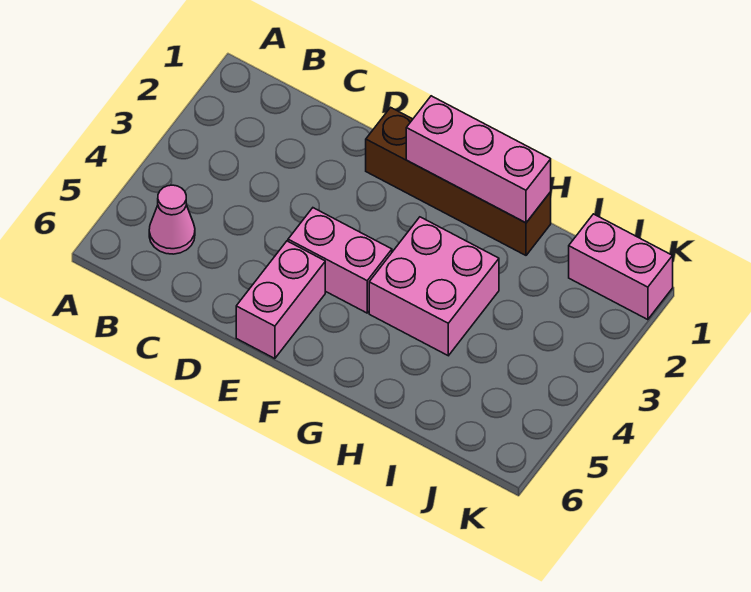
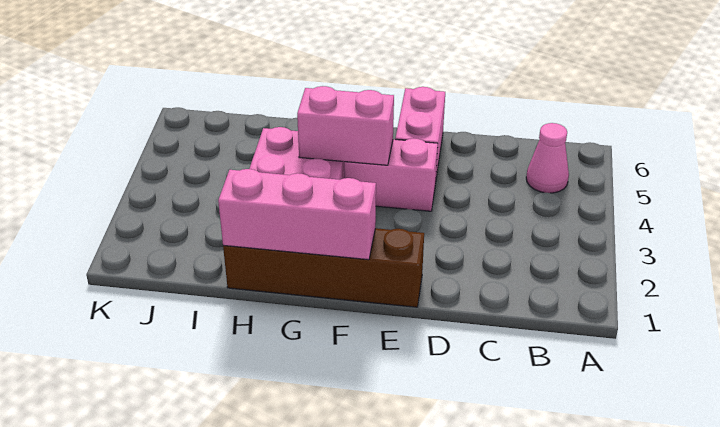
pink brick J1:K1 level 1 -> pink brick F4:G4 level 2

